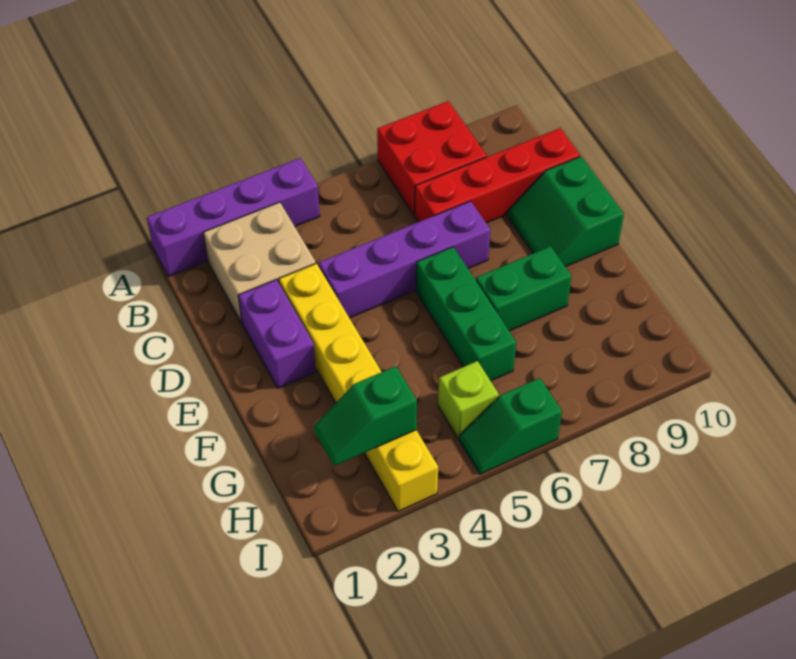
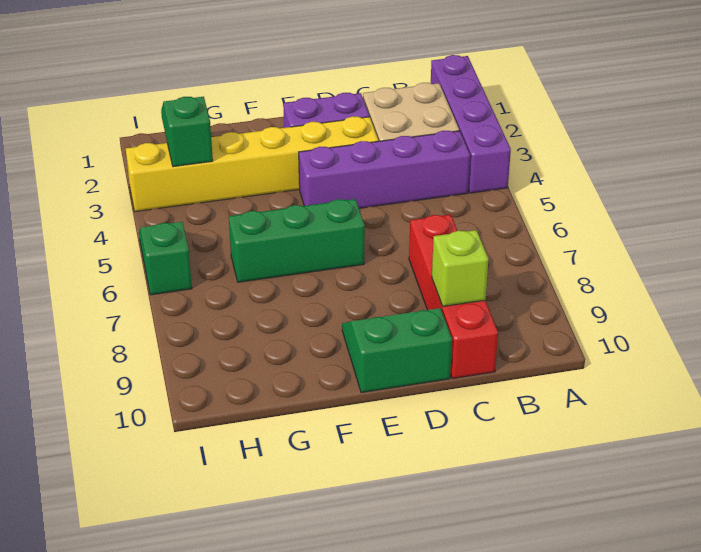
red brick A7:B8 level 1 -> none
purple brick D4:D7 level 1 -> purple brick B4:E4 level 1
green brick F7:F8 level 1 -> none
lime brick H5 level 1 -> lime brick C9 level 2

